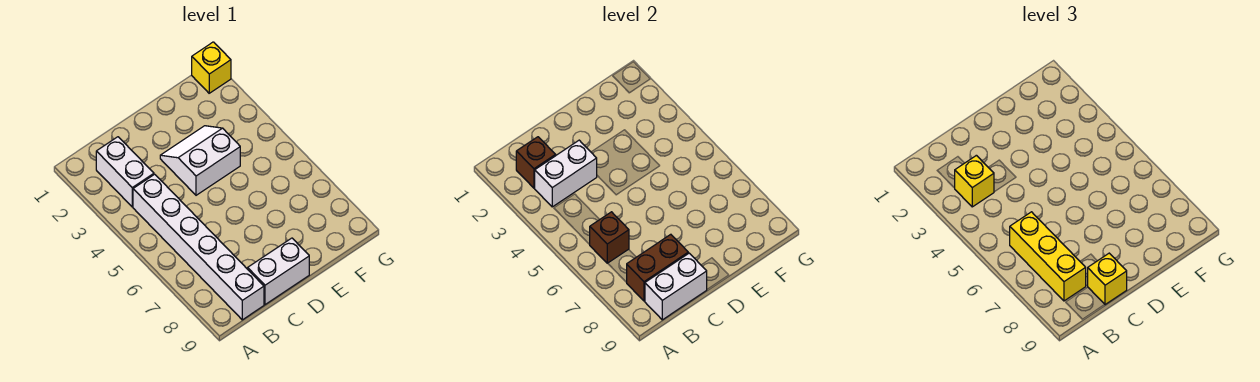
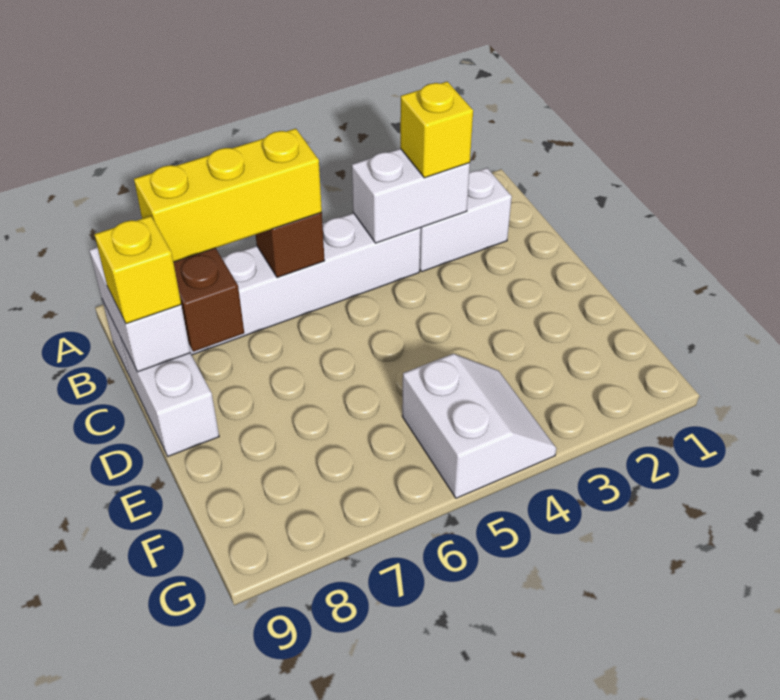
brown brick B2 level 2 -> none
white brick B3:C3 level 2 -> white brick B3:B4 level 2
white slope D3:E4 level 1 top 4 -> white slope F4:G5 level 1 top 5
yellow brick G1 level 1 -> none

